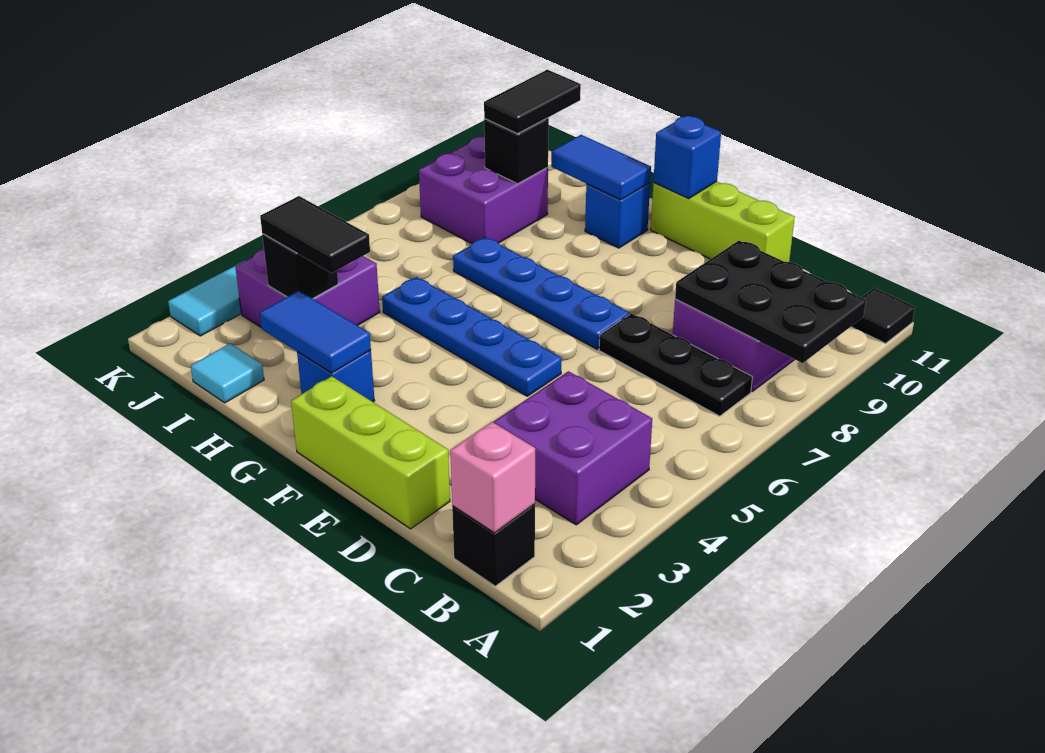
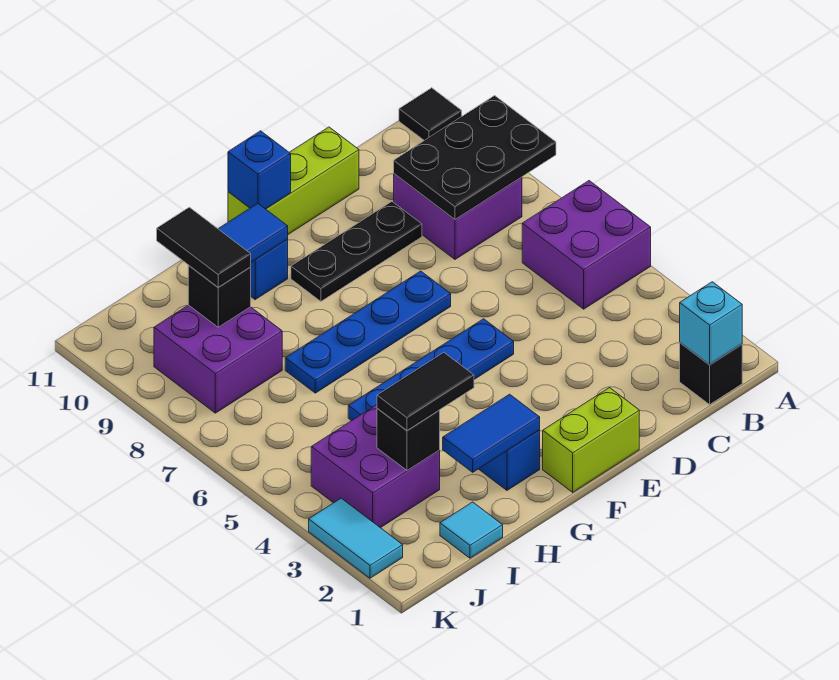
pink brick B1 level 2 -> cyan brick B1 level 2
purple brick B3:C4 level 1 -> purple brick A5:B6 level 1
black plate B7:D7 level 1 -> black plate D9:F9 level 1
lime brick D1:F1 level 1 -> lime brick E1:F1 level 1

